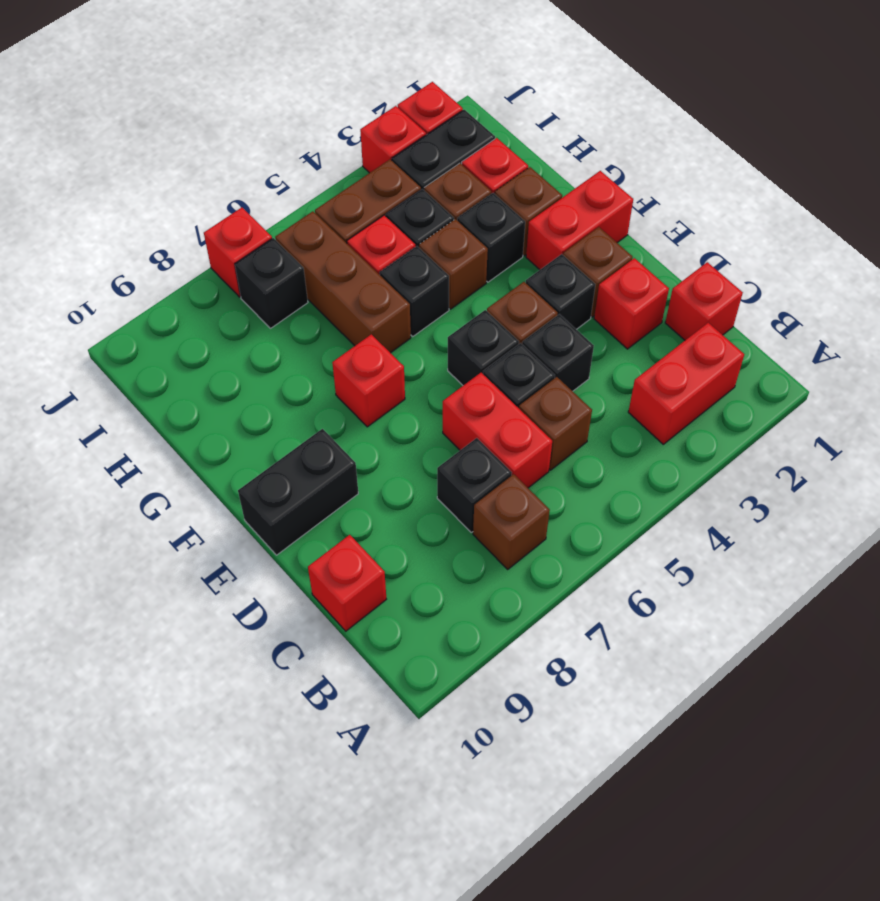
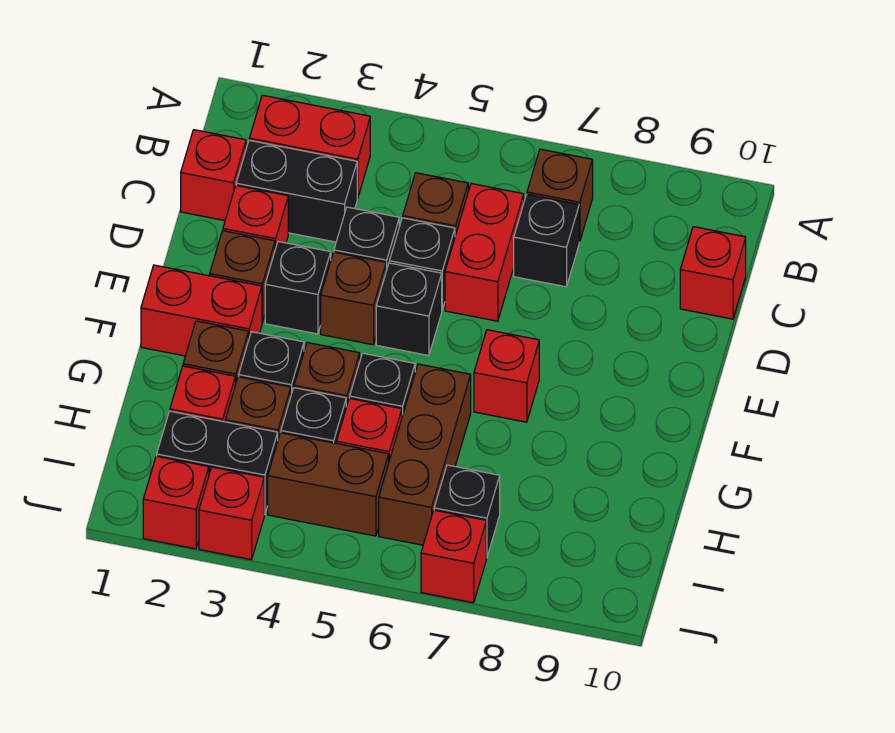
black brick E9:E10 level 1 -> black brick C2:C3 level 1

